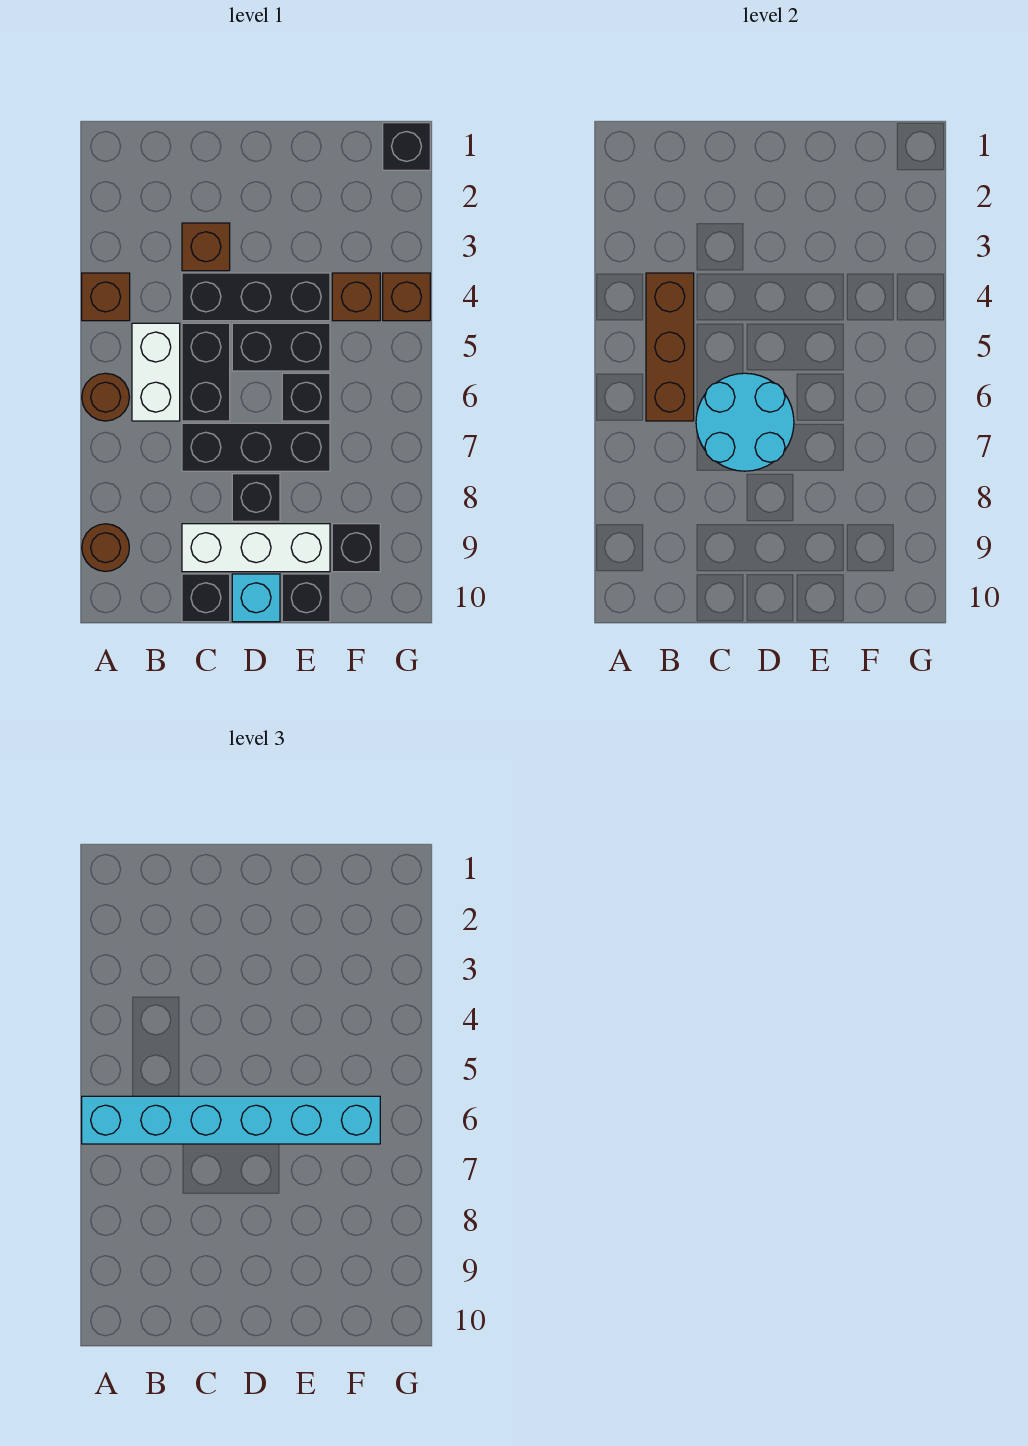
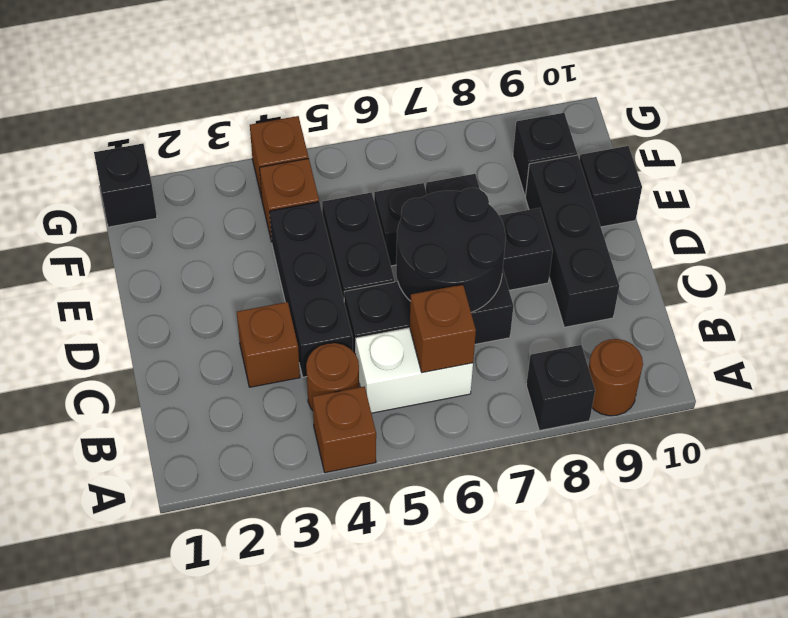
brown round brick A6 level 1 -> brown round brick B4 level 1
cyan brick A6:F6 level 3 -> none
brown brick B4:B6 level 2 -> brown brick B6 level 2
cyan round brick C6:D7 level 2 -> black round brick C6:D7 level 2
white brick C9:E9 level 1 -> black brick C9:E9 level 1
black brick C10 level 1 -> black brick A8 level 1
cyan brick D10 level 1 -> none

